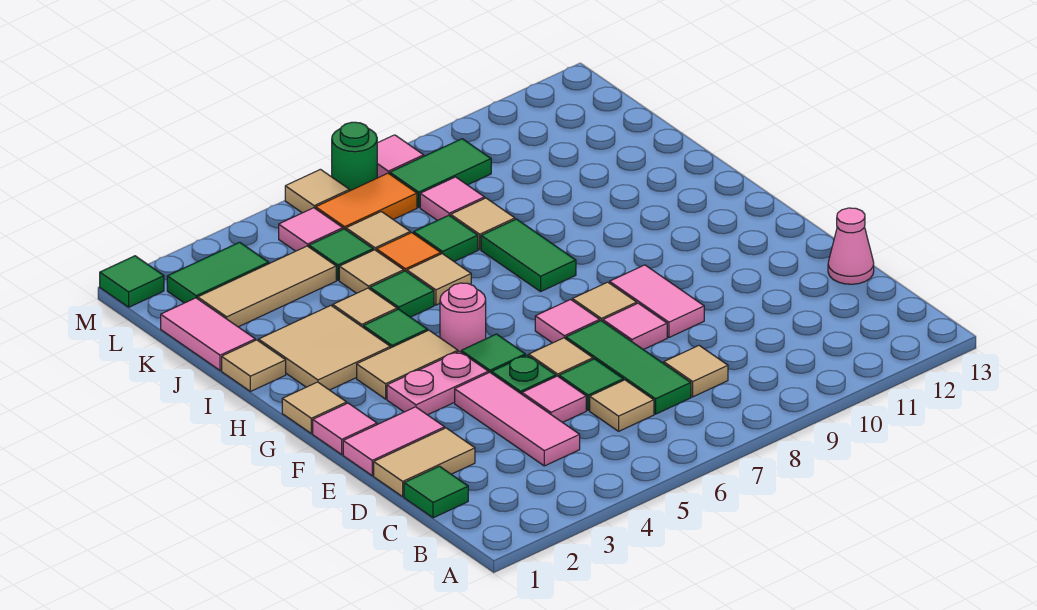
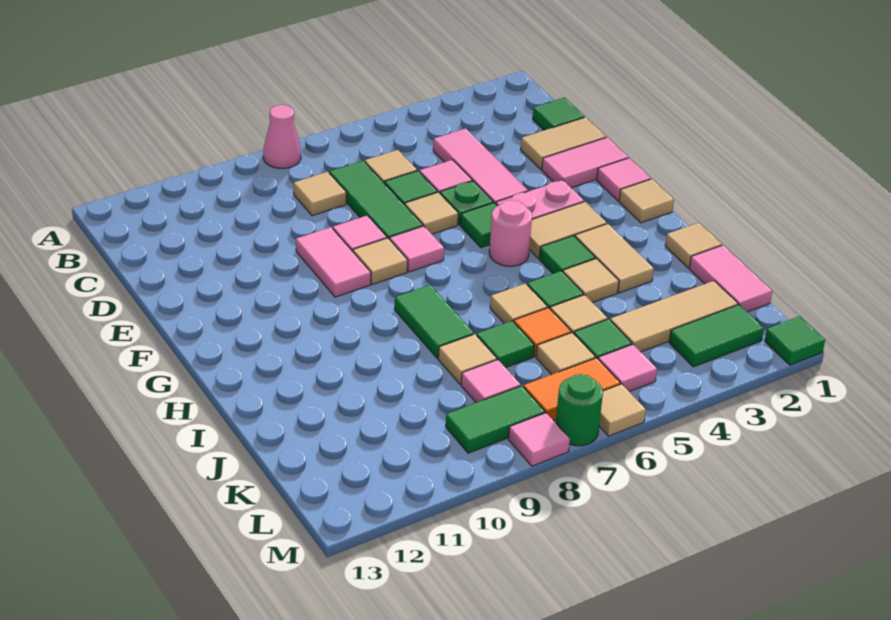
pink cone D13 level 1 -> pink cone A8 level 1
tan tile H2:I3 level 1 -> tan tile H3:I3 level 1

